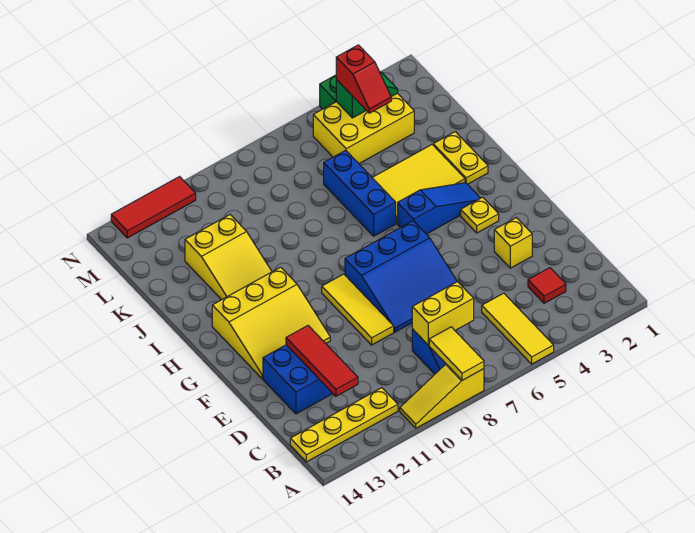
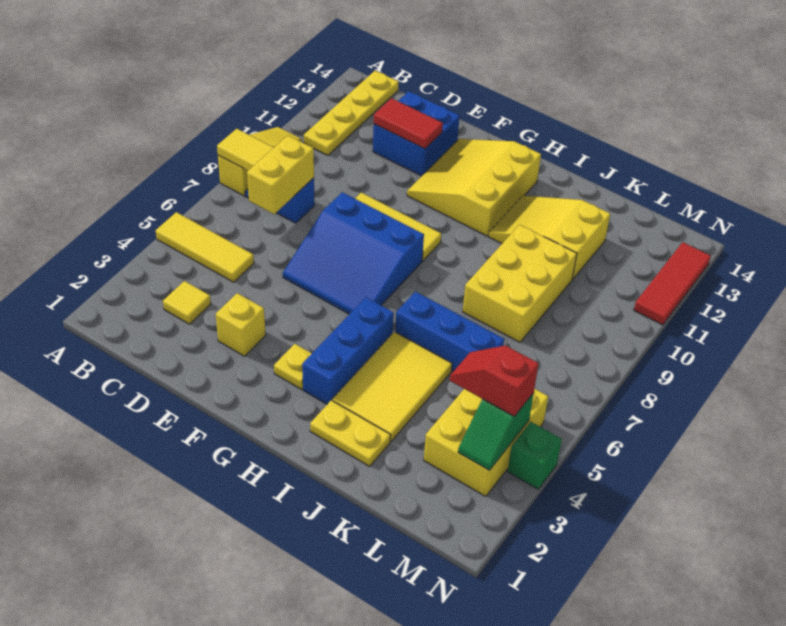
red tile C3 level 1 -> yellow tile C3 level 1
red tile C12:E12 level 2 -> red tile D12:E12 level 2
blue slope E6:G8 level 1 top G -> blue slope E6:G8 level 1 top 8
blue slope H3:H5 level 1 top 5 -> blue brick H3:H5 level 1
none -> yellow brick J8:K10 level 1

